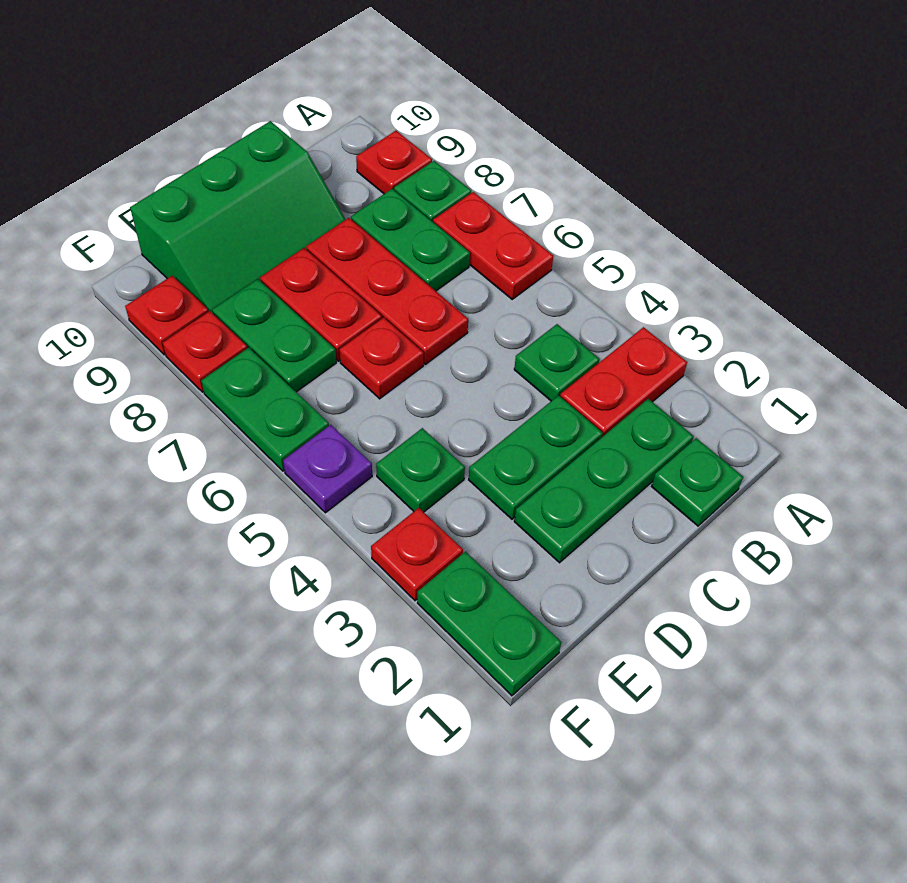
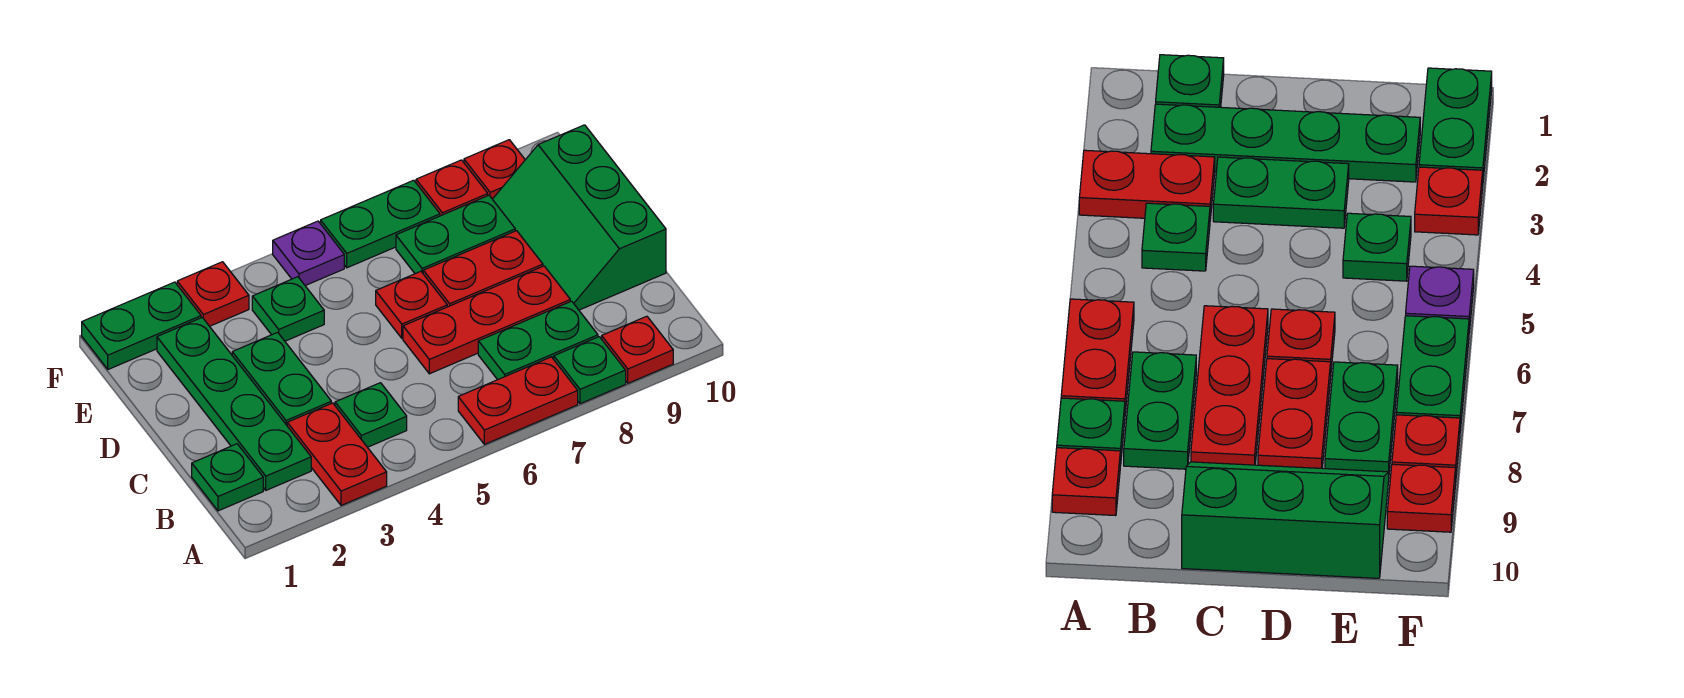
green plate B2:D2 level 1 -> green plate B2:E2 level 1

